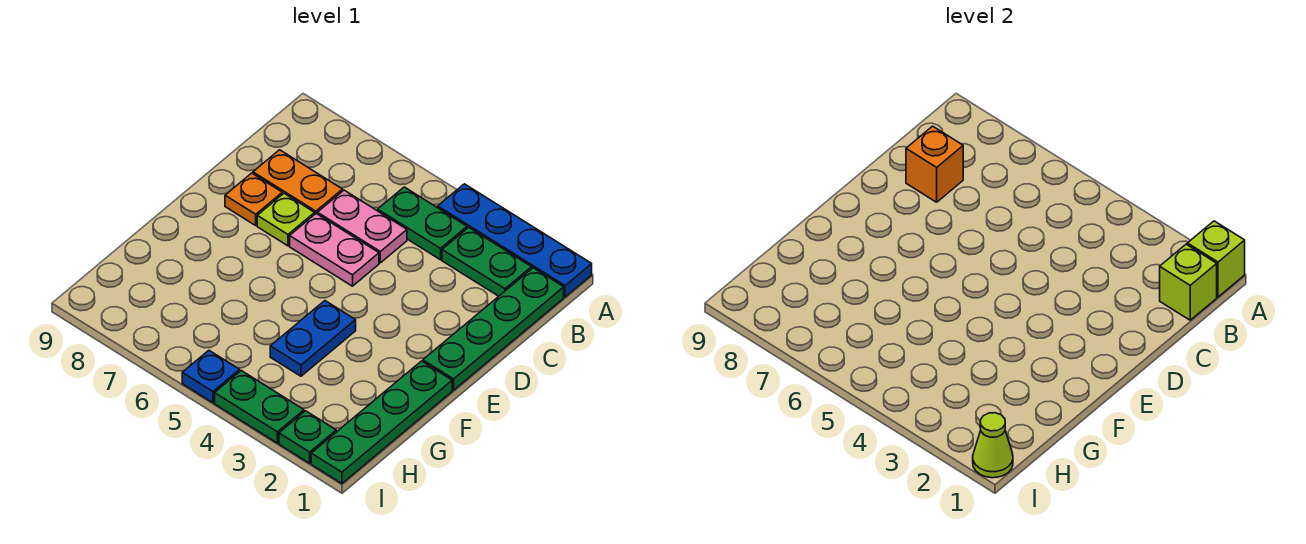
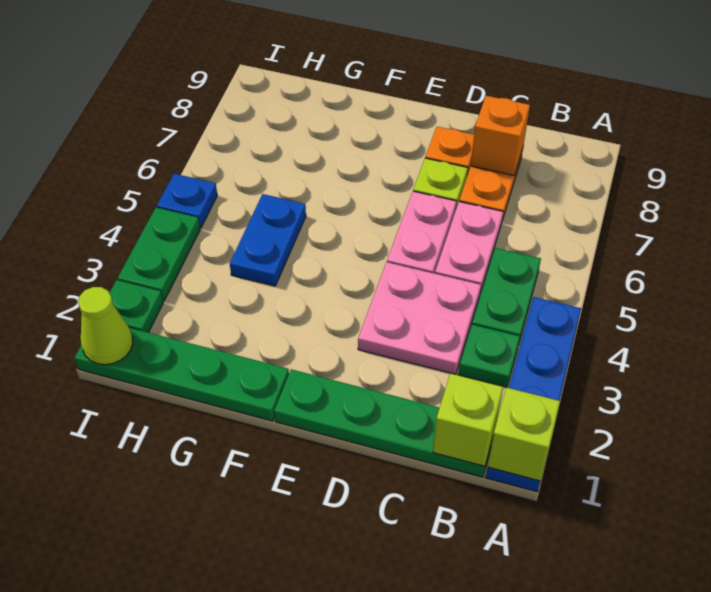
green plate B2:B3 level 1 -> green plate B3 level 1
none -> pink plate C3:D4 level 1
blue plate F4:G4 level 1 -> blue plate G4:G5 level 1

